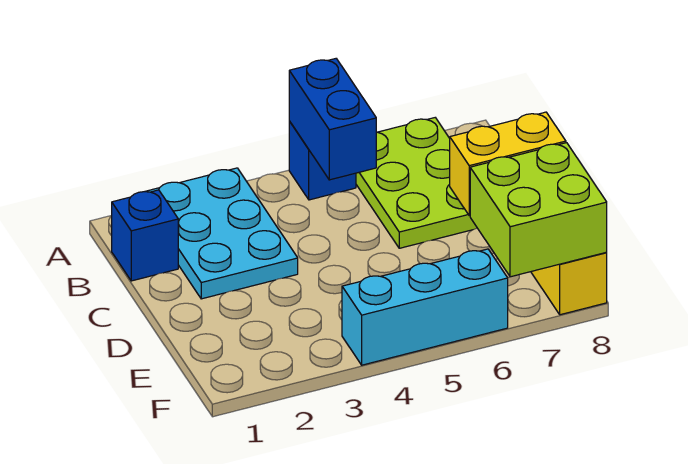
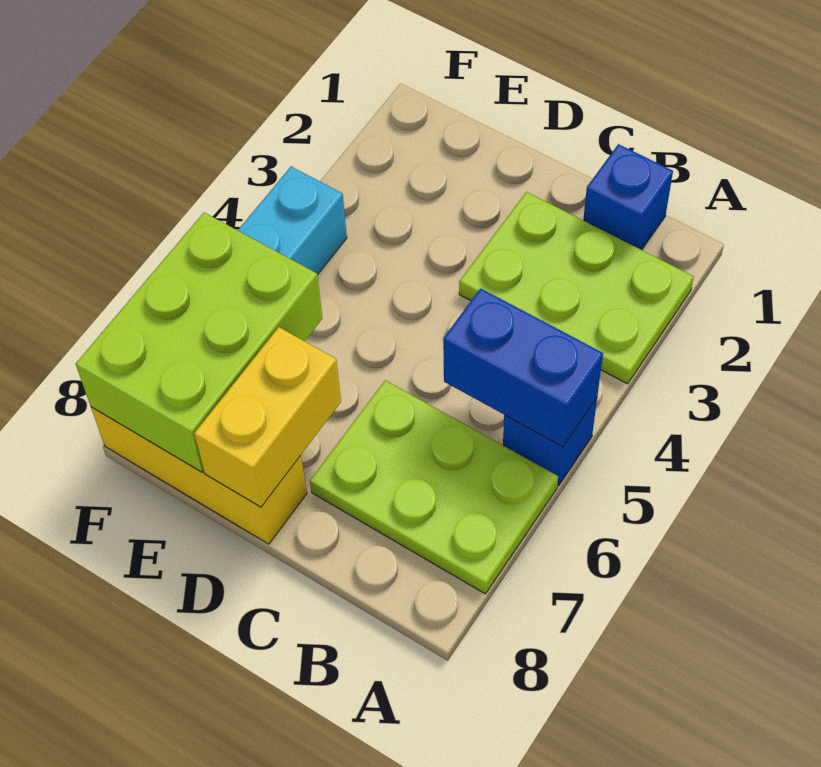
cyan plate A2:C3 level 1 -> lime plate A2:C3 level 1
lime brick E7:F8 level 2 -> lime brick E6:F8 level 2

